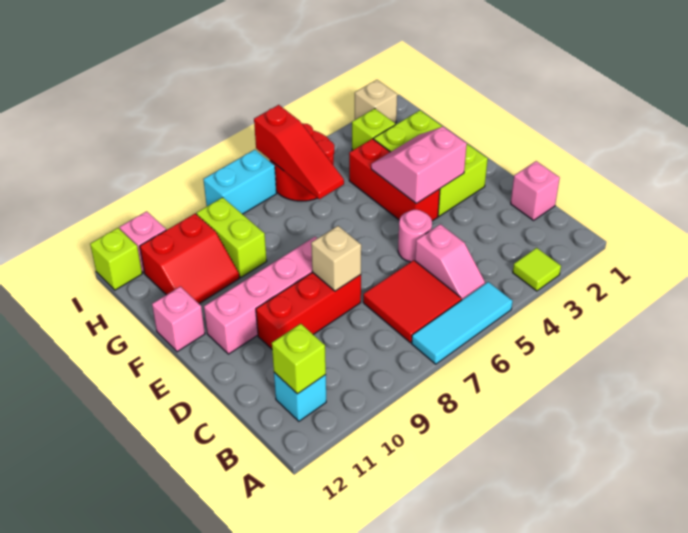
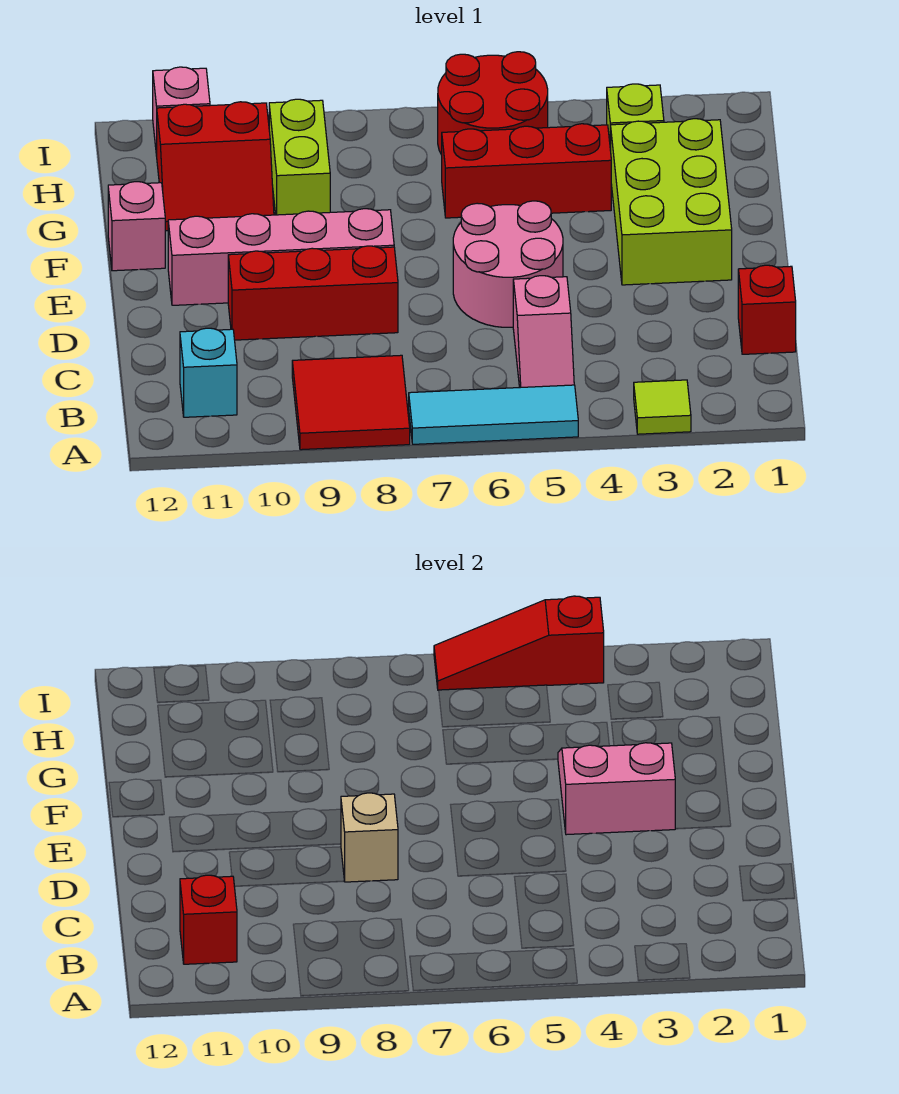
red tile B6:C7 level 1 -> red tile A8:B9 level 1
lime brick B11 level 2 -> red brick B11 level 2
pink brick C1 level 1 -> red brick C1 level 1
pink round brick D5 level 1 -> pink round brick D5:E6 level 1
red brick E4:G4 level 1 -> red brick G4:G6 level 1
red slope G6:I6 level 2 top I -> red slope I4:I6 level 2 top 4
tan brick I2 level 1 -> none
cyan brick I7:I8 level 1 -> none
lime brick I12 level 1 -> none

